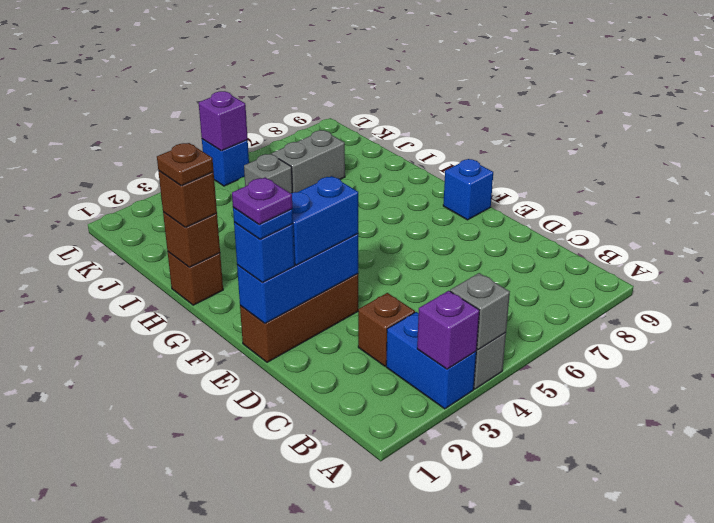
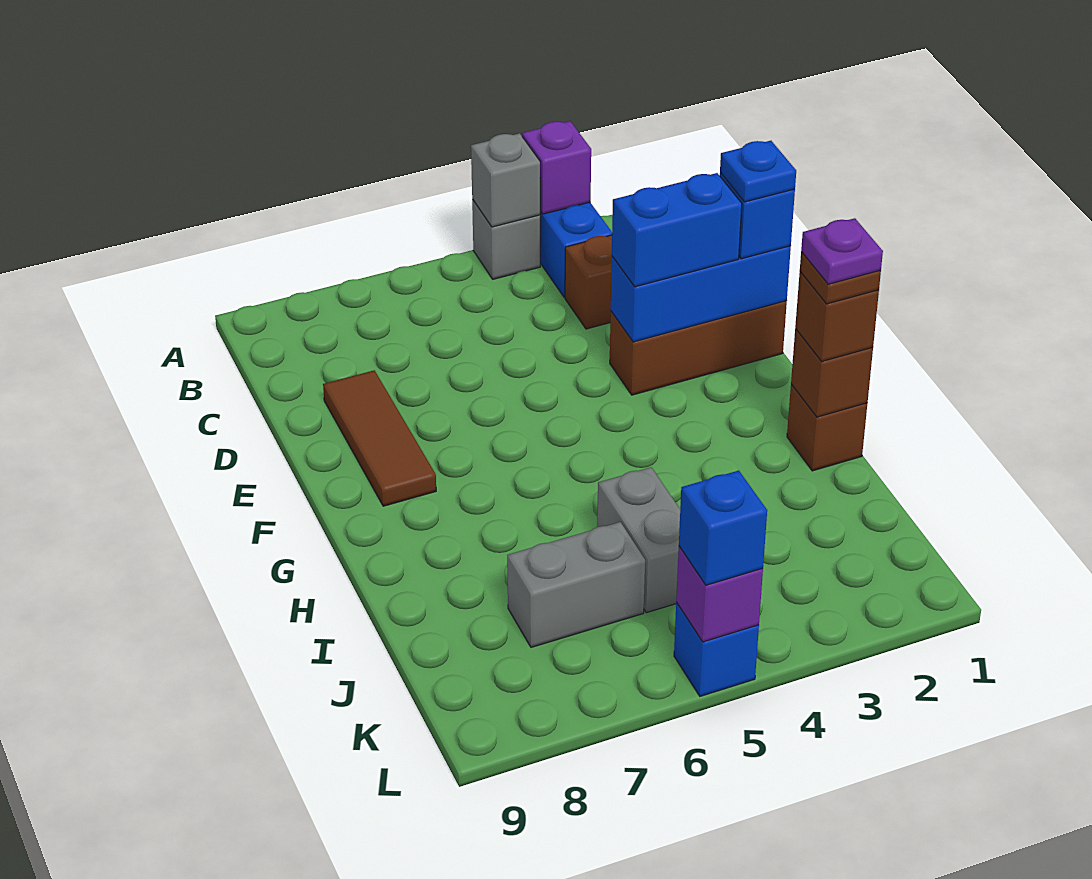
none -> brown tile D8:F8 level 1
purple plate E1 level 5 -> purple plate H1 level 5
blue brick F9 level 1 -> blue brick L5 level 3
grey brick J5 level 1 -> grey brick I5:J5 level 1

